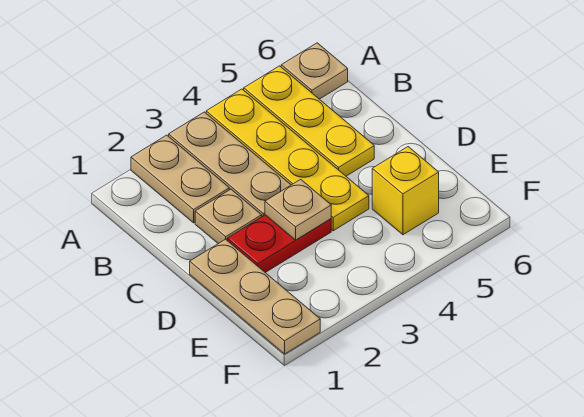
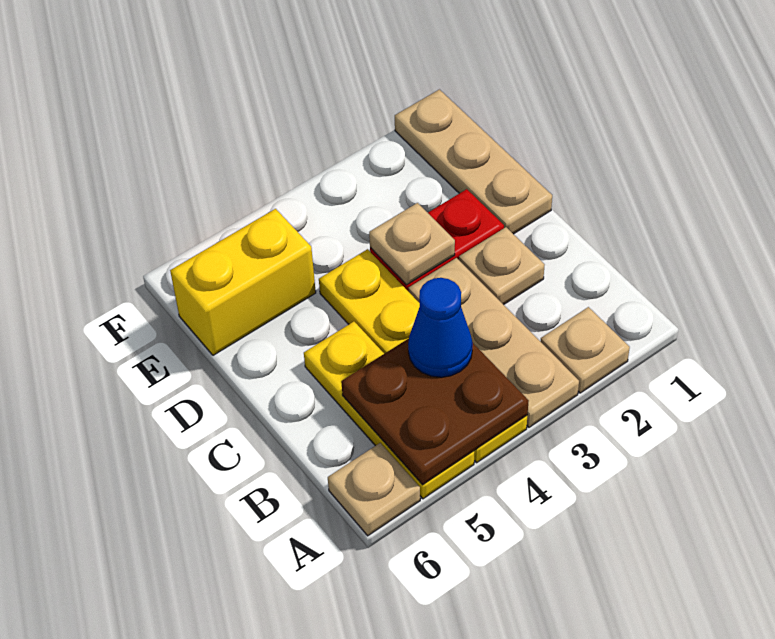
tan plate A2:B2 level 1 -> tan plate A2 level 1
none -> brown plate A4:B5 level 2
none -> blue cone B4 level 3
yellow brick E5 level 1 -> yellow brick E5:E6 level 1

